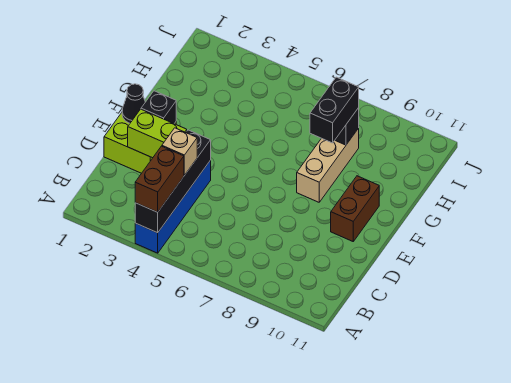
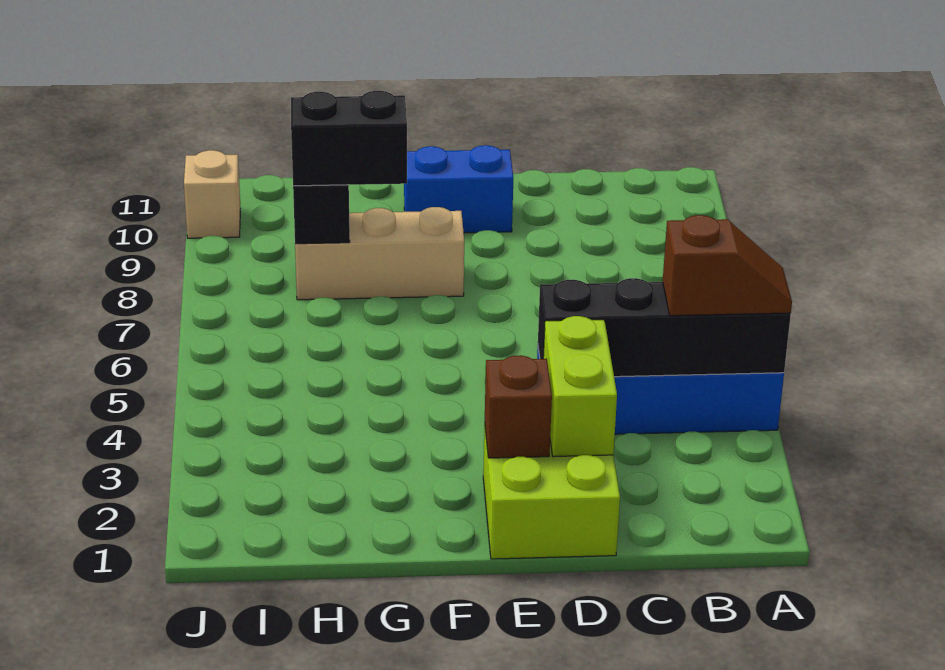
brown brick A4:B4 level 3 -> brown slope A4:B4 level 3 top B
tan brick C4 level 3 -> tan brick J10 level 1
black cone E1 level 2 -> none
black brick E2 level 2 -> brown brick E2 level 2
brown brick E10:F10 level 1 -> blue brick E10:F10 level 1

